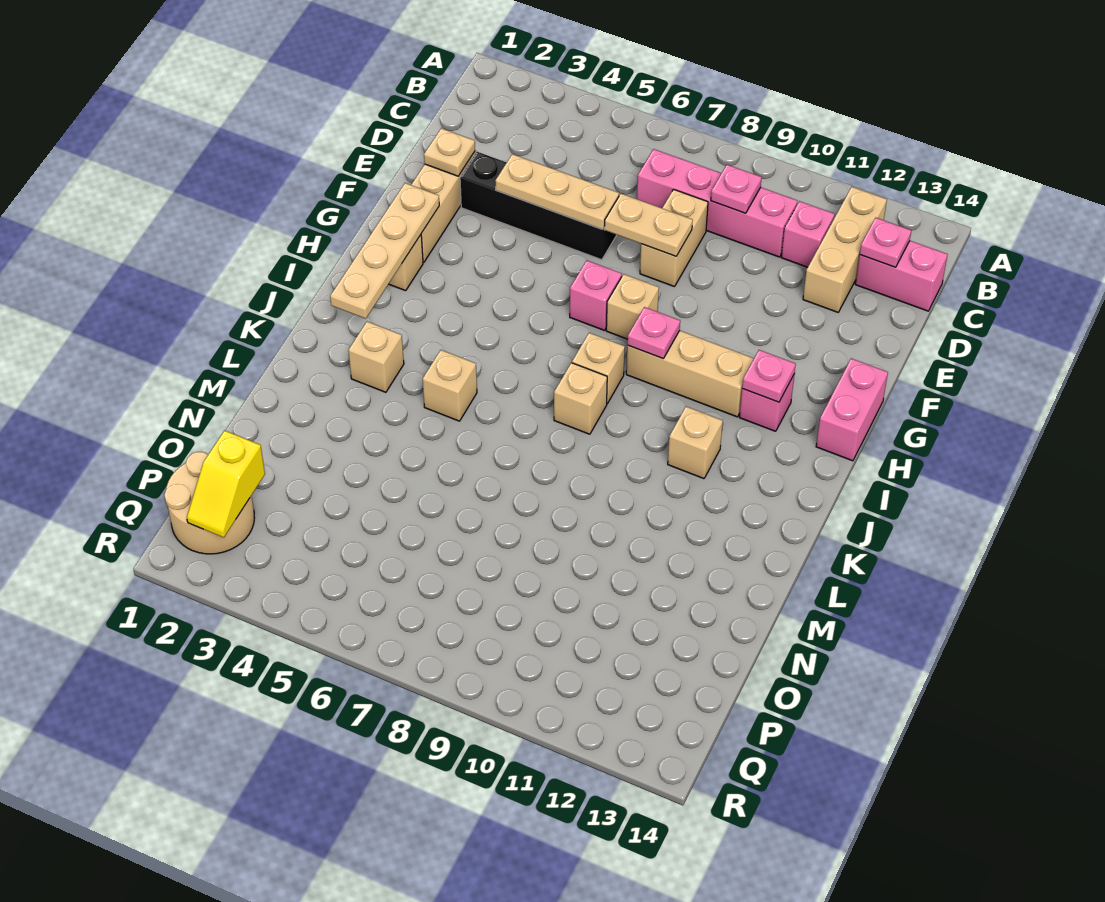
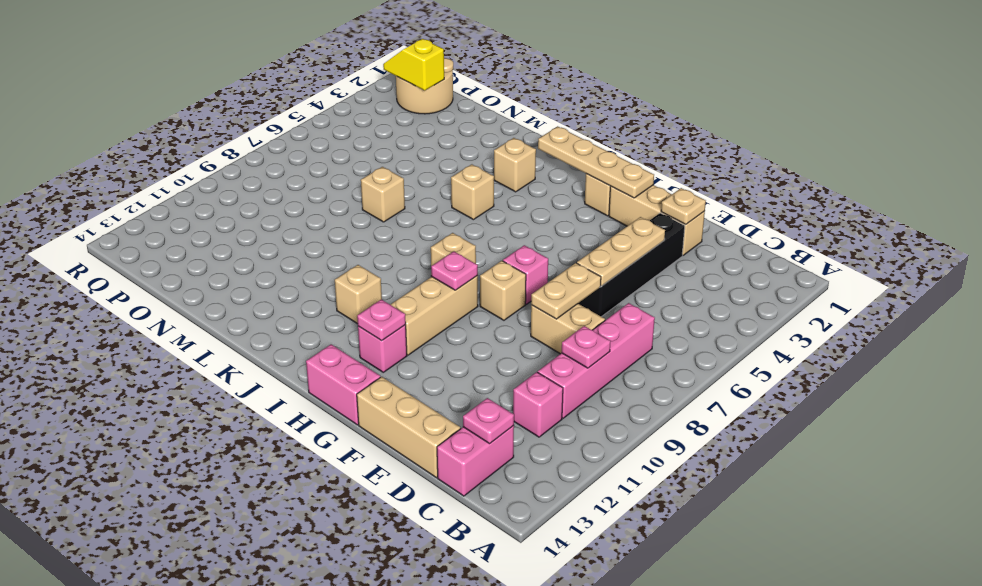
tan brick B12:D12 level 1 -> tan brick D14:F14 level 1
tan brick J8 level 1 -> tan brick M7 level 1

